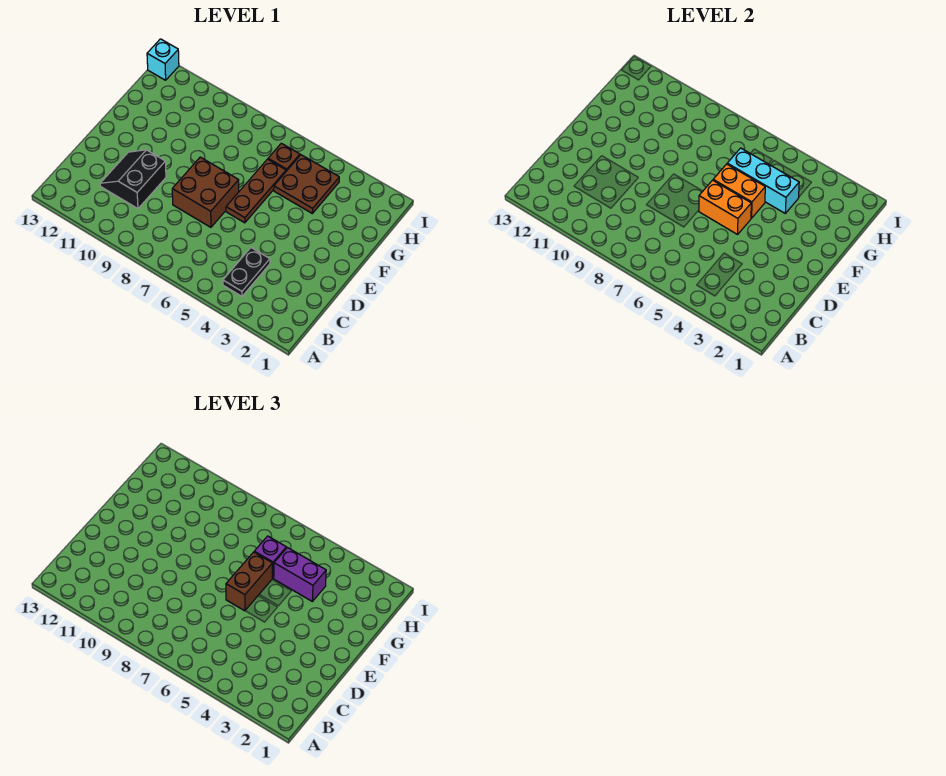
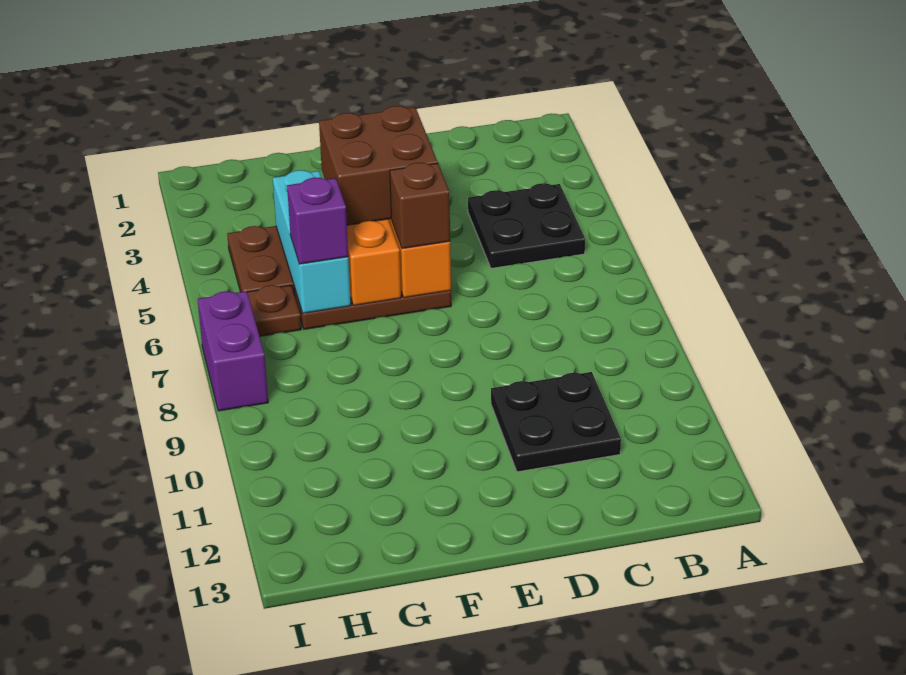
black plate B4:C4 level 1 -> black plate B4:C5 level 1
black slope C10:D11 level 1 top 10 -> black plate C10:D11 level 1
brown brick D7:E8 level 1 -> brown brick E4:F5 level 3
brown brick E6:F6 level 3 -> brown brick E6 level 3
purple brick G4:G5 level 3 -> purple brick I7:I8 level 1
cyan brick I13 level 1 -> none

